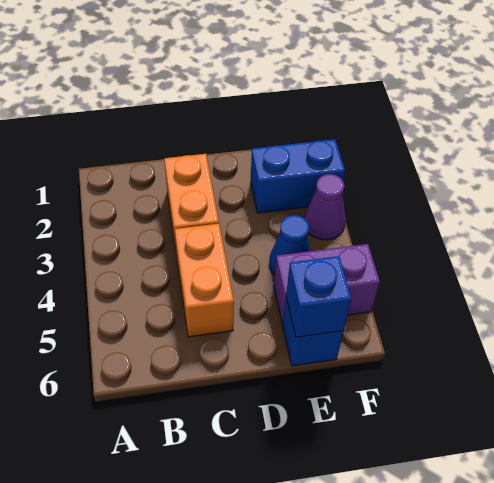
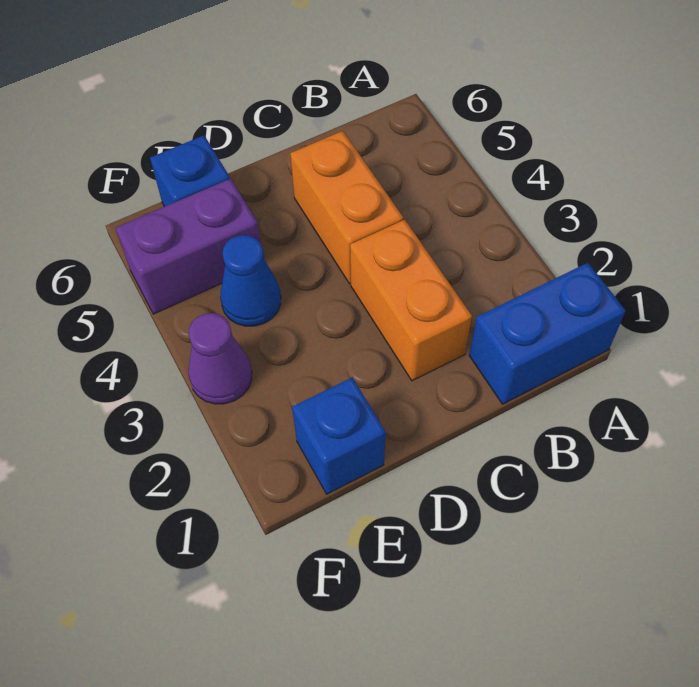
blue brick E2:F2 level 1 -> blue brick A1:B1 level 1
blue brick E6 level 2 -> blue brick E1 level 1

